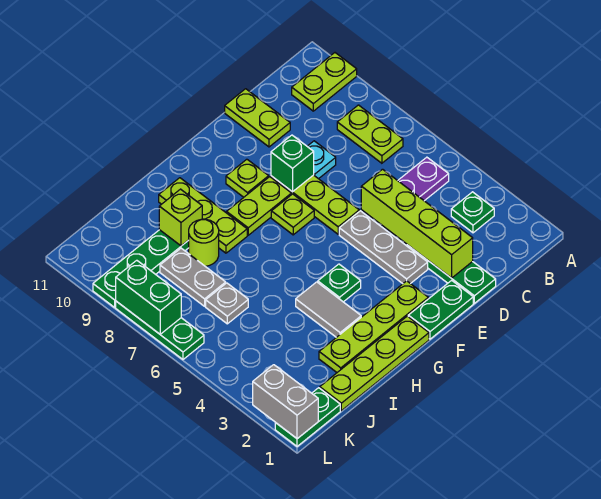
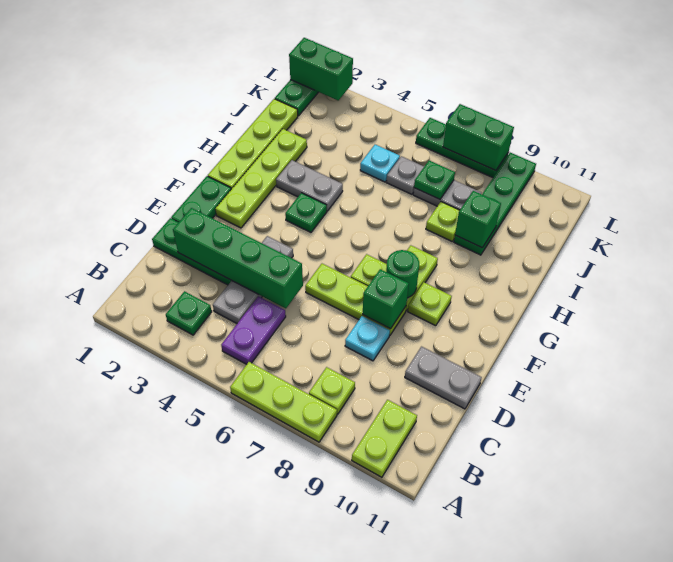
lime plate B7:B8 level 1 -> lime plate B8 level 1
lime brick D2:D5 level 2 -> green brick D2:D5 level 2
lime plate D10:D11 level 1 -> grey plate D10:D11 level 1
grey plate E3:E5 level 1 -> grey plate C4:E4 level 1
none -> green round brick F8 level 2
grey tile H3:H4 level 1 -> grey plate H3:H4 level 1
lime plate H8:H10 level 1 -> lime plate A6:A8 level 1
lime round brick I8 level 1 -> lime plate I8 level 1
lime brick I9 level 2 -> green brick I9 level 2
none -> cyan plate J5 level 1
none -> green plate J7 level 2
grey brick L1:L2 level 2 -> green brick L1:L2 level 2

